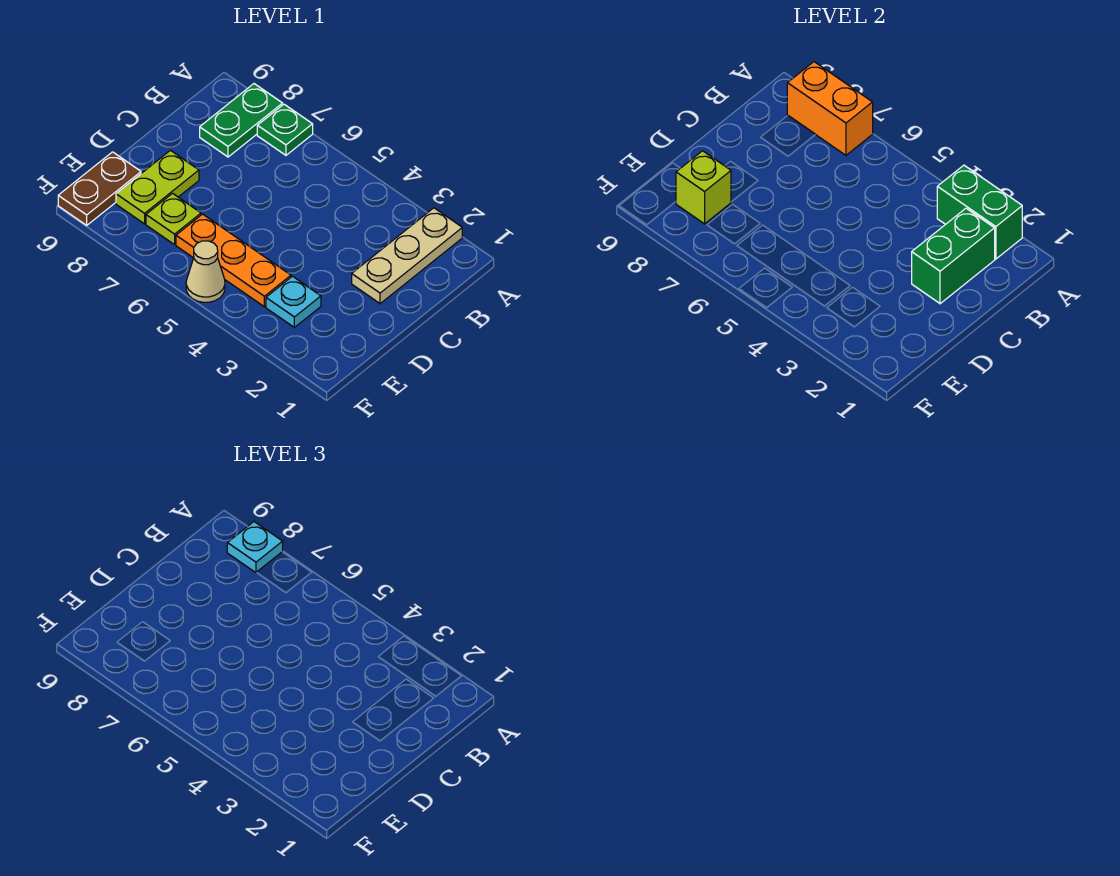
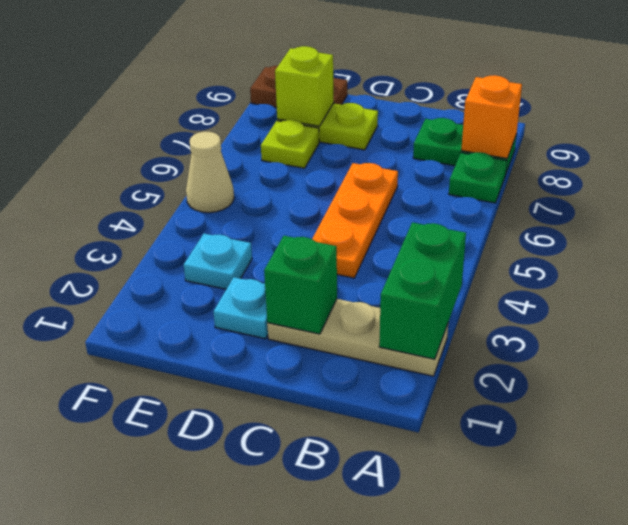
orange brick A7:A8 level 2 -> orange brick A8 level 2
cyan plate A8 level 3 -> cyan plate D2 level 1
green brick B2:C2 level 2 -> green brick C2 level 2
orange plate E4:E6 level 1 -> orange plate C4:C6 level 1

